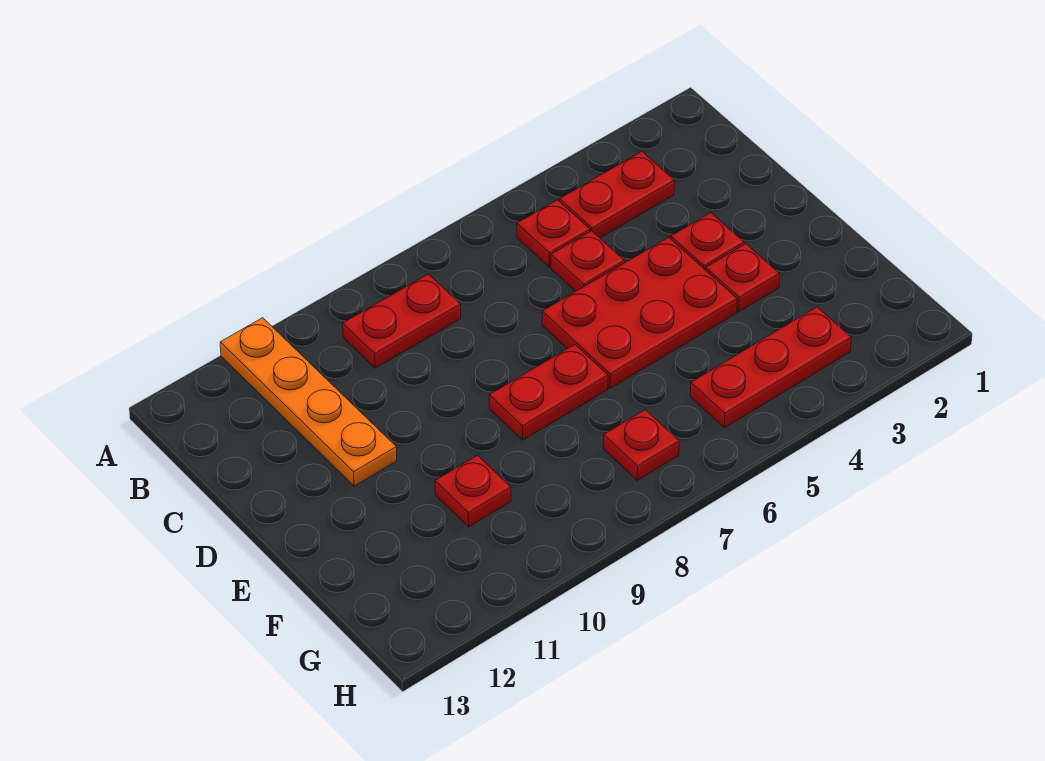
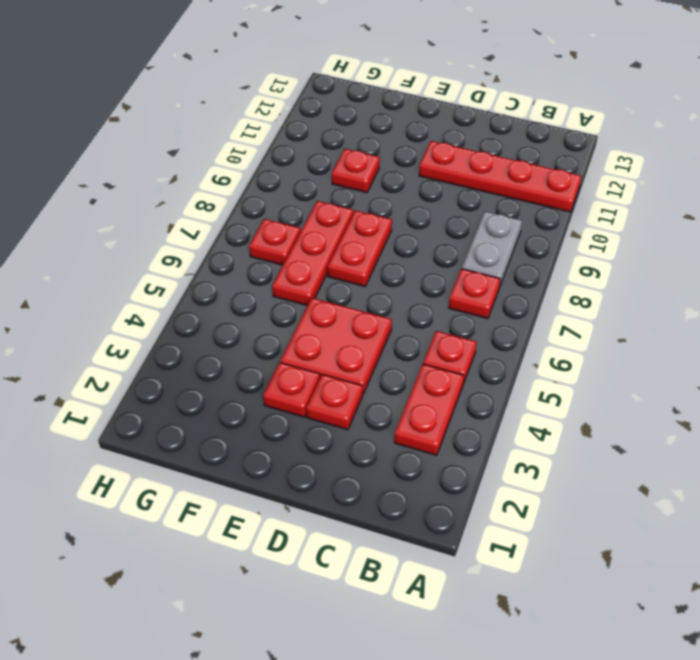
orange plate A11:D11 level 1 -> red plate A11:D11 level 1
red plate B8:B9 level 1 -> grey plate B8:B9 level 1
red plate C5 level 1 -> red plate B7 level 1
red plate D4:E6 level 1 -> red plate D4:E5 level 1
red plate G3:G5 level 1 -> red plate F6:F8 level 1

